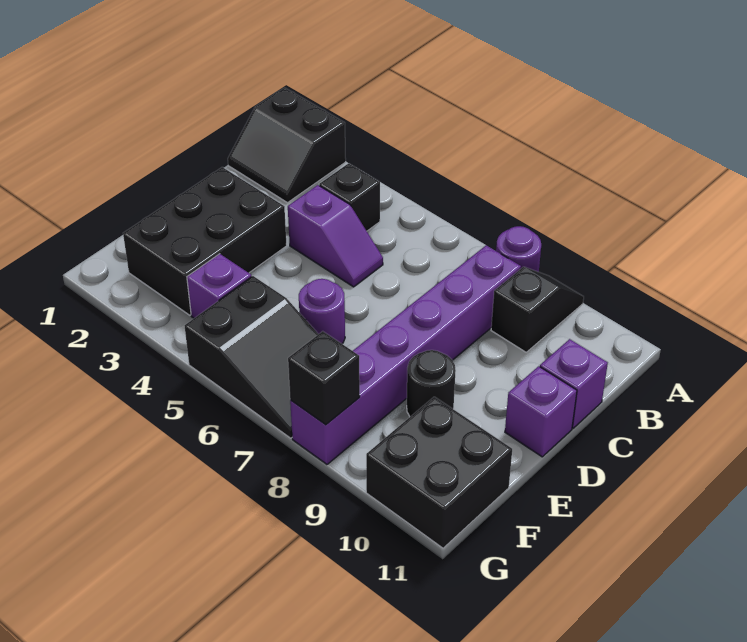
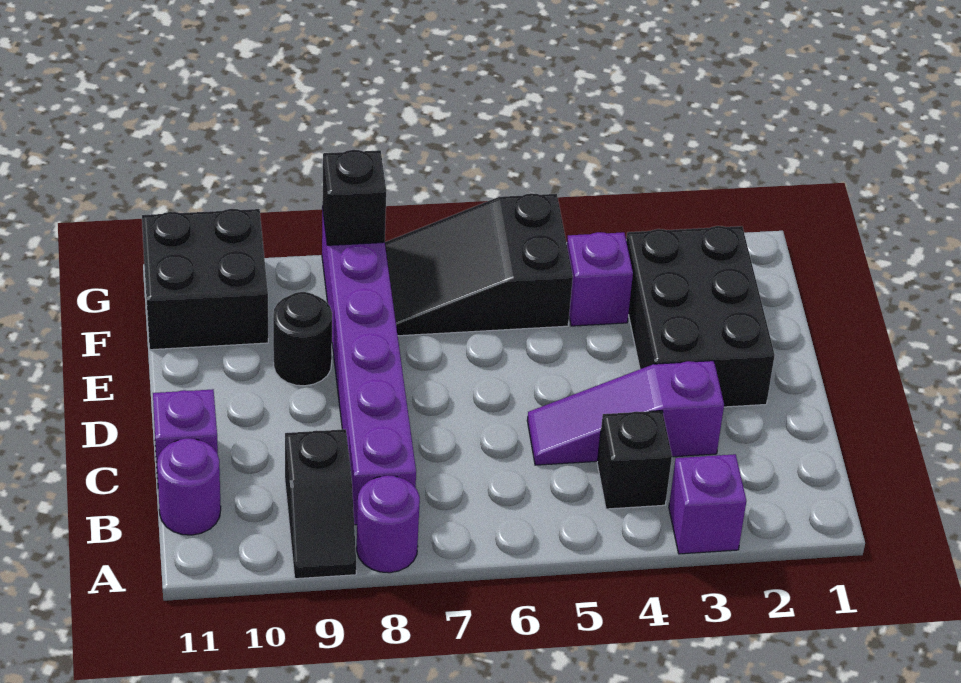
black slope A1:B2 level 1 top A -> none
purple slope C4:C5 level 1 top 4 -> purple slope C3:C5 level 1 top 3
purple brick D11 level 1 -> purple brick A3 level 1
purple round brick E6 level 1 -> purple round brick B11 level 1

